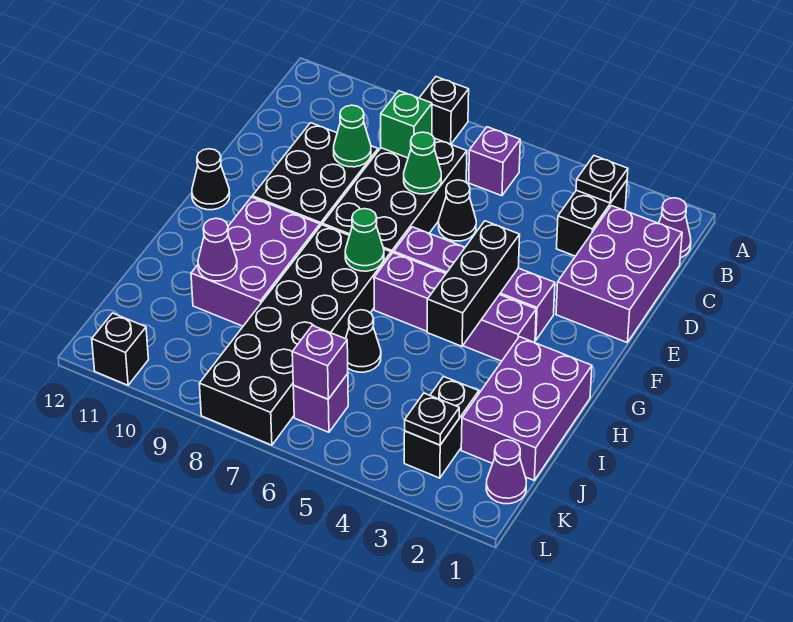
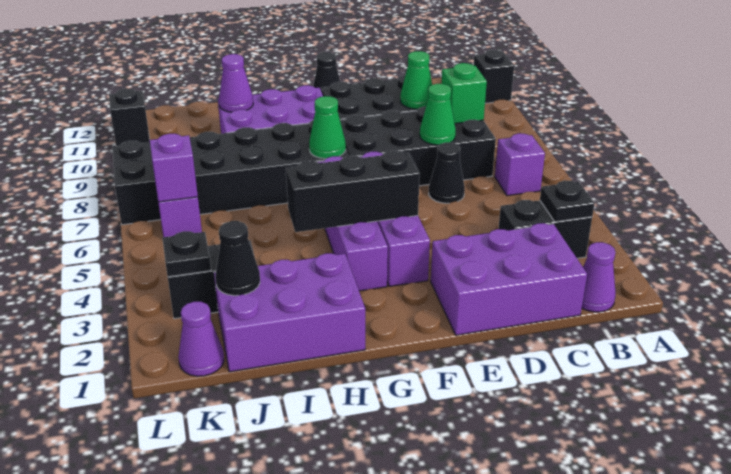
black brick A8 level 1 -> black brick A11 level 1
black cone I6 level 1 -> black cone J2 level 2

